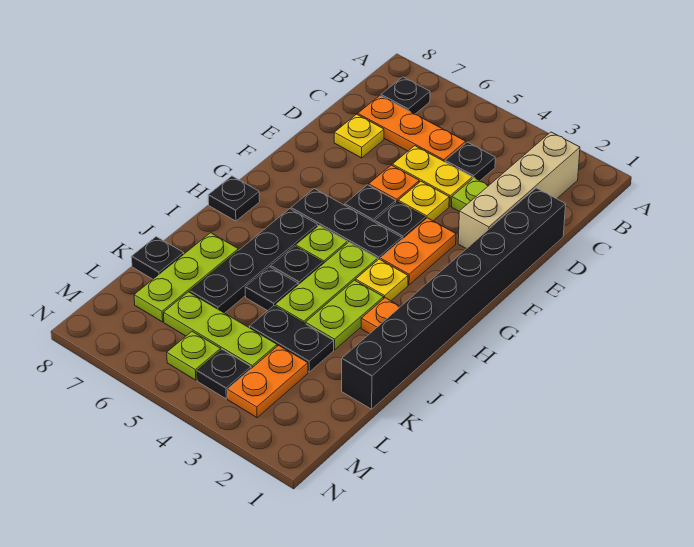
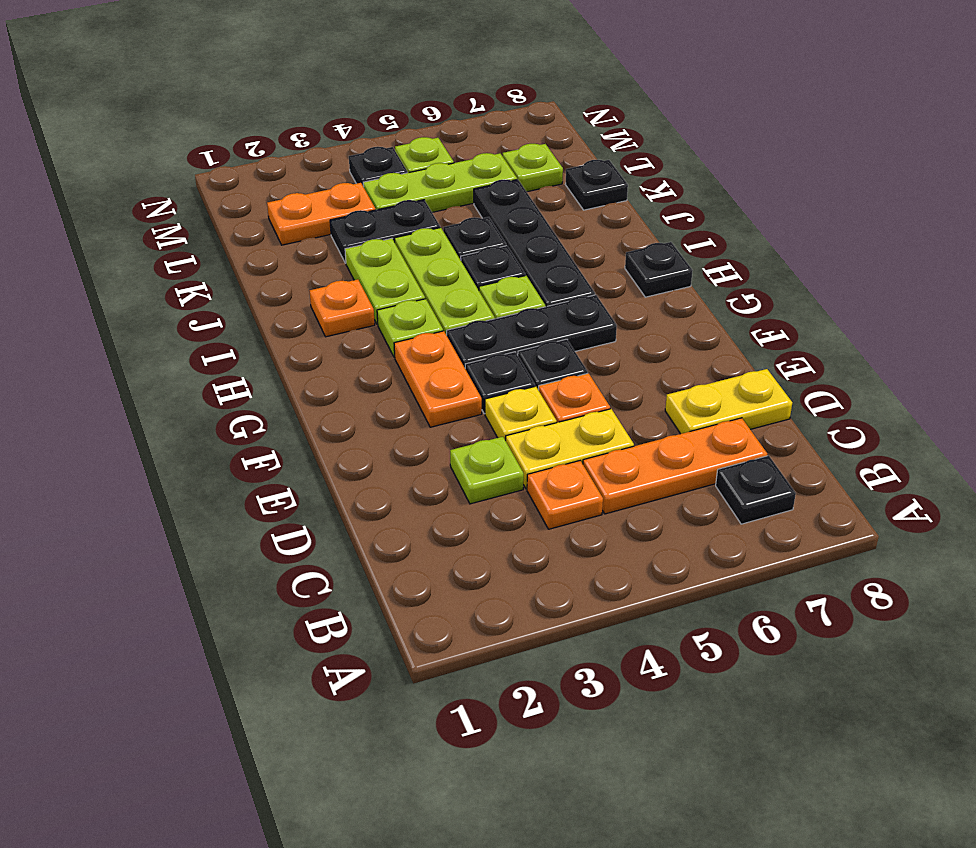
tan brick B2:E2 level 1 -> none
black plate C4 level 1 -> orange plate C4 level 1
black brick D1:K1 level 1 -> none
yellow plate D7 level 1 -> yellow plate D7:D8 level 1
yellow plate H3 level 1 -> lime plate H3 level 1
lime plate J7:L7 level 1 -> lime plate L7 level 1
orange plate L3:M3 level 1 -> orange plate L2:L3 level 1

